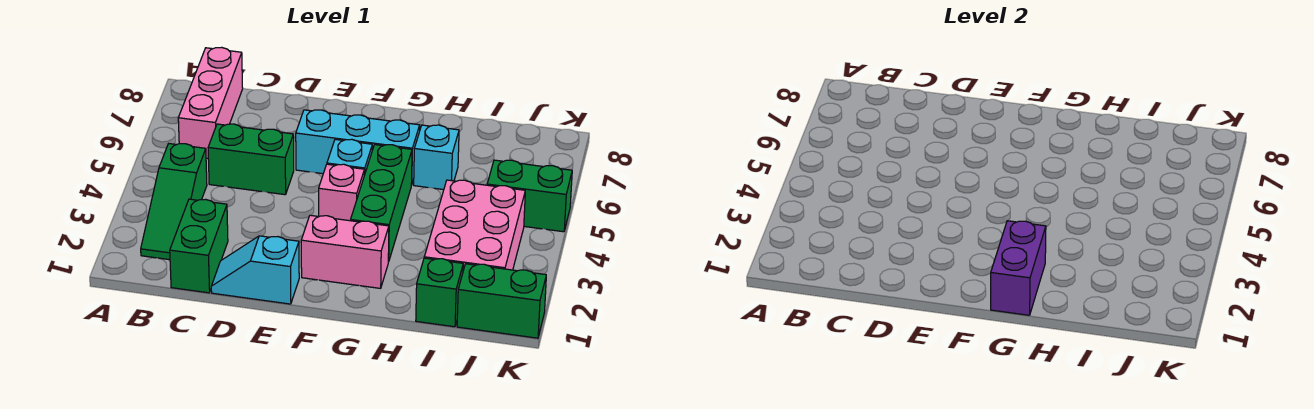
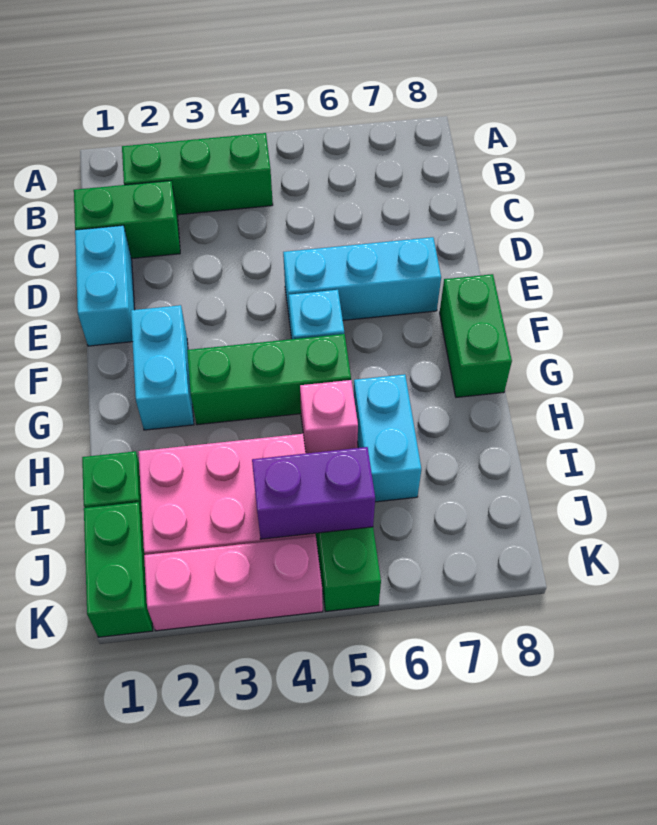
green slope B2:B4 level 1 top 4 -> green brick B2:B4 level 1
pink brick B6:B8 level 1 -> pink brick K2:K4 level 1
green brick C5:D5 level 1 -> green brick F8:G8 level 1
cyan slope D1:E1 level 1 top E -> cyan brick D1:E1 level 1
cyan brick E6:G6 level 1 -> cyan brick E5:E7 level 1
pink brick F2:G2 level 1 -> cyan brick F2:G2 level 1
pink brick F4 level 1 -> pink brick H5 level 1
purple brick G1:G2 level 2 -> purple brick J4:J5 level 2
cyan brick H6 level 1 -> cyan brick H6:I6 level 1

